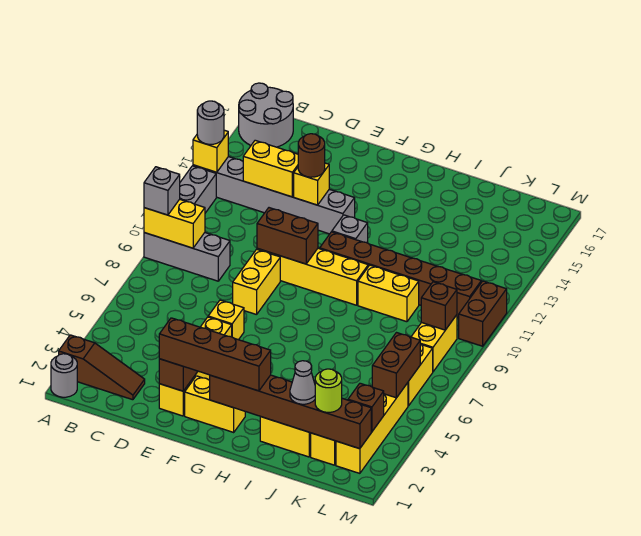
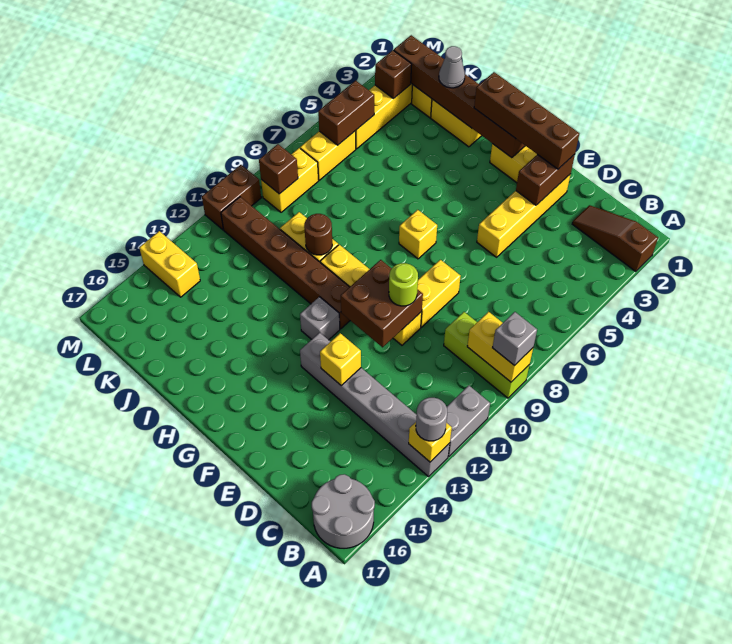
grey round brick A1 level 1 -> none
grey brick A9:C9 level 1 -> lime brick A9:C9 level 1
yellow brick C13:D13 level 2 -> yellow brick L14:M14 level 1
yellow brick E6 level 1 -> yellow brick G7 level 1
brown brick E10:F10 level 2 -> brown brick E10:F11 level 2
brown round brick E13 level 3 -> brown round brick I10 level 2
lime round brick K2 level 3 -> lime round brick E10 level 3

